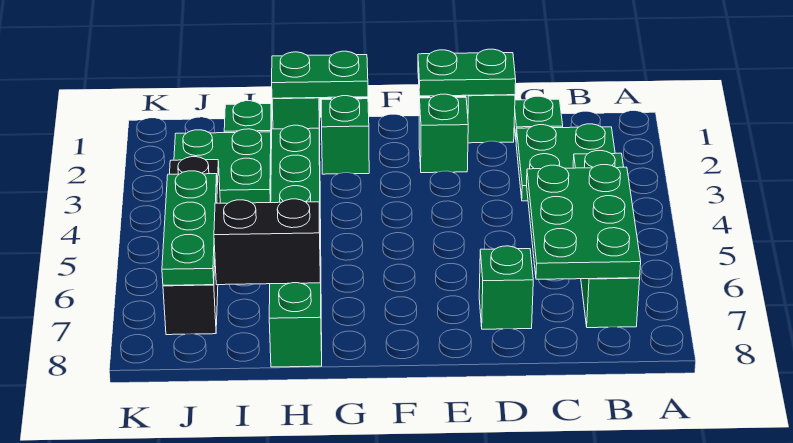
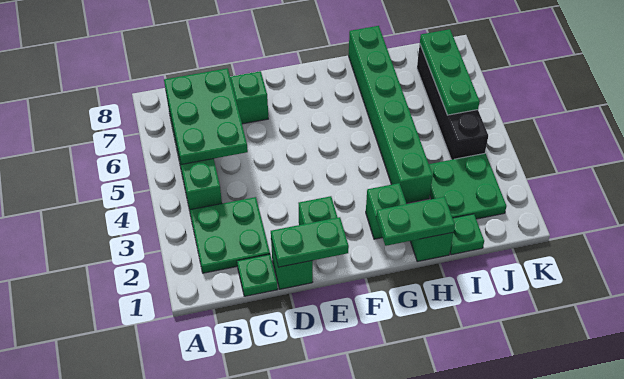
black brick H7:I7 level 2 -> none

